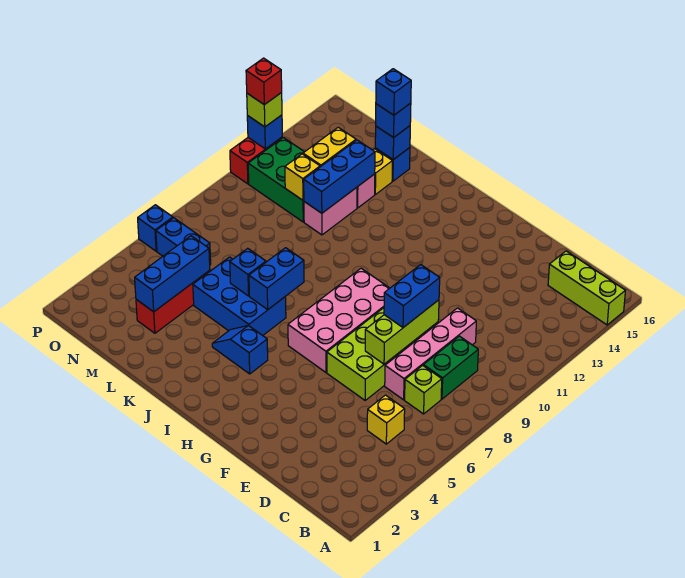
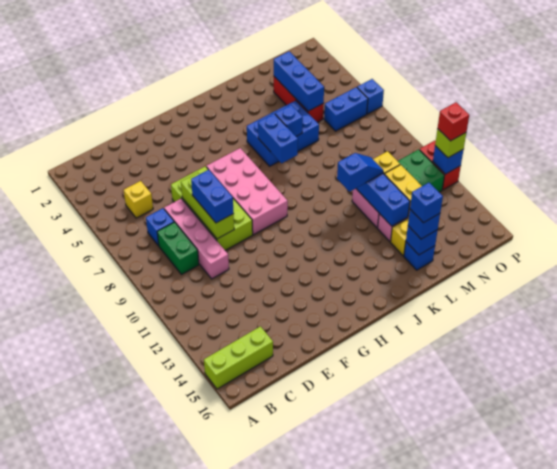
lime brick C7 level 1 -> blue brick C7 level 1
blue slope I4:J4 level 1 top I -> blue slope K11:L11 level 3 top K

